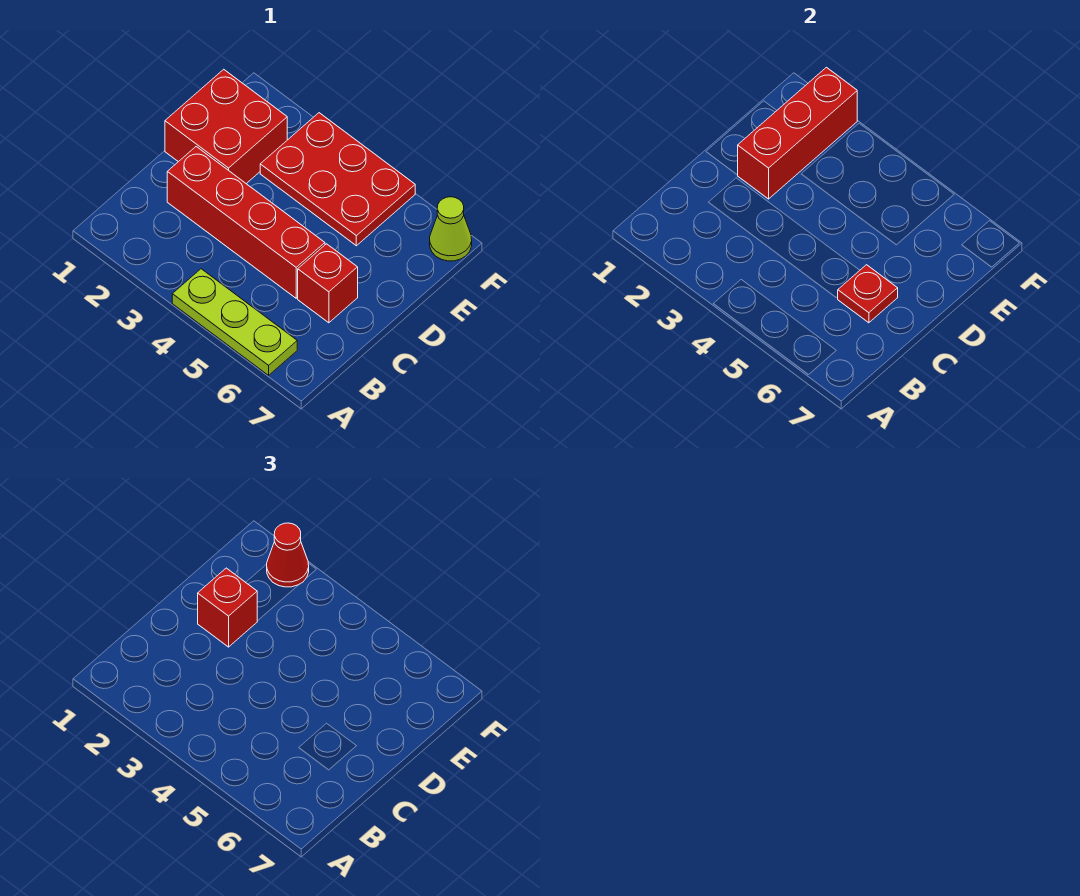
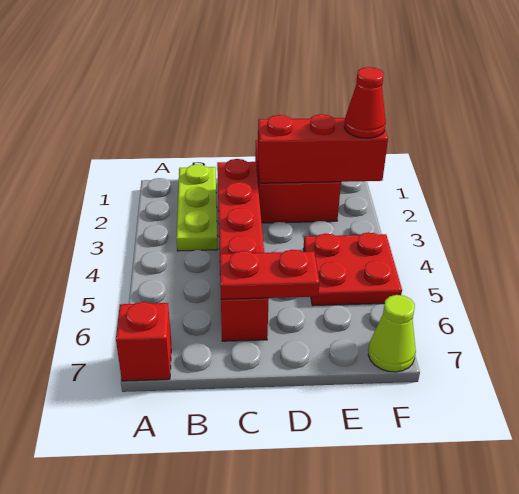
lime plate A4:A6 level 1 -> lime plate B1:B3 level 1
red plate C6 level 2 -> red plate C6:D6 level 2
red brick D2 level 3 -> red brick A7 level 1
red plate E3:F5 level 1 -> red plate E4:F5 level 1

